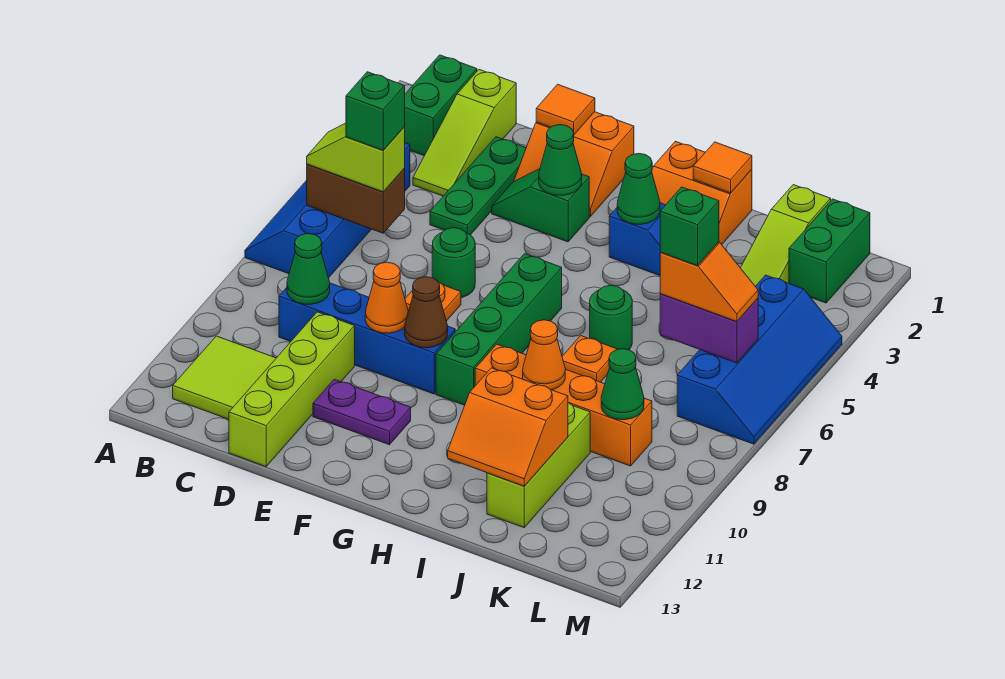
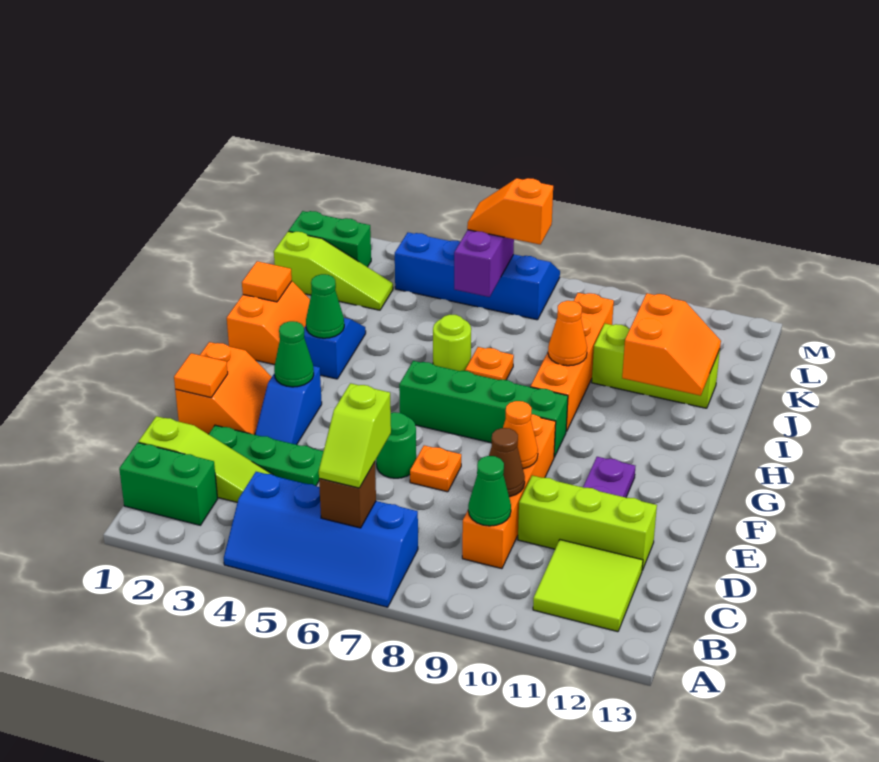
brown brick B6:C6 level 2 -> brown brick B6 level 2
green brick C6 level 4 -> none
blue brick C9:F9 level 1 -> orange brick C9:F9 level 1
lime brick D10:D13 level 1 -> lime brick D10:D12 level 1
green slope E3:F3 level 1 top F -> blue slope E3:F3 level 1 top F
brown cone F9 level 2 -> brown cone D9 level 2
green round brick I6 level 1 -> lime round brick I6 level 1
orange slope K6:L6 level 3 top K -> orange slope L6:L7 level 3 top 7
green brick K6 level 4 -> none
green cone K9 level 2 -> none

